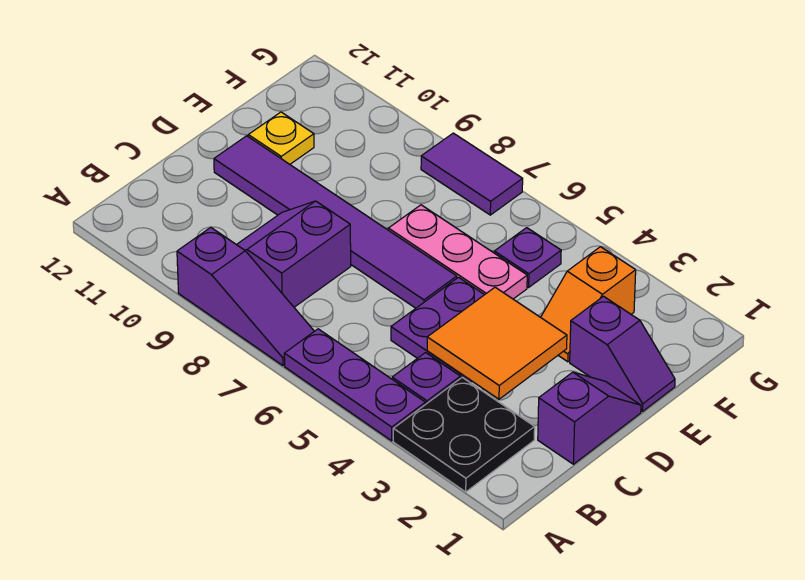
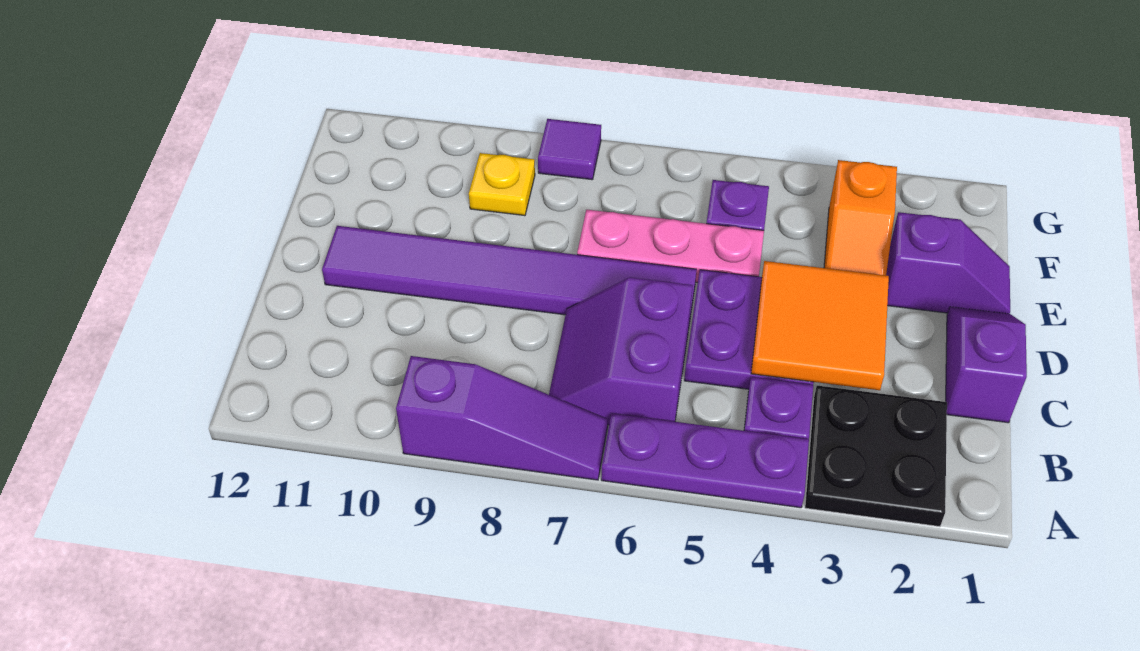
purple slope B8:C9 level 1 top 8 -> purple slope B6:C7 level 1 top 6
yellow plate E11 level 1 -> yellow plate F9 level 1
purple tile G7:G8 level 1 -> purple tile G8 level 1

